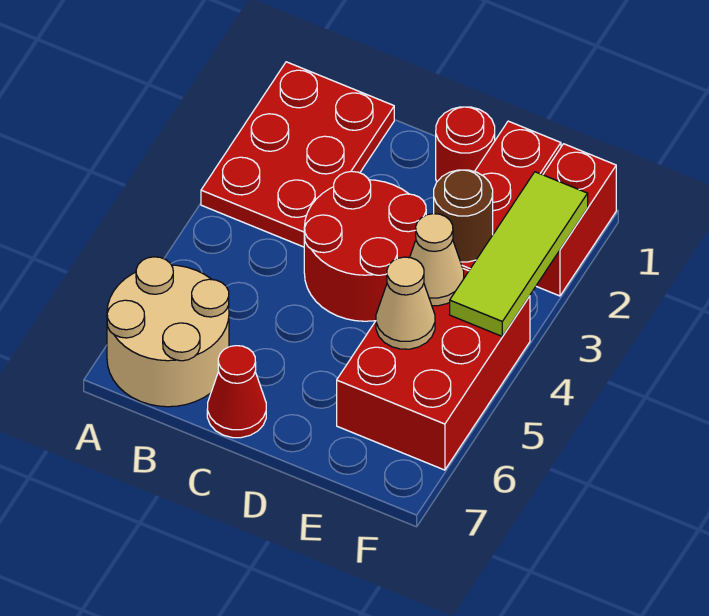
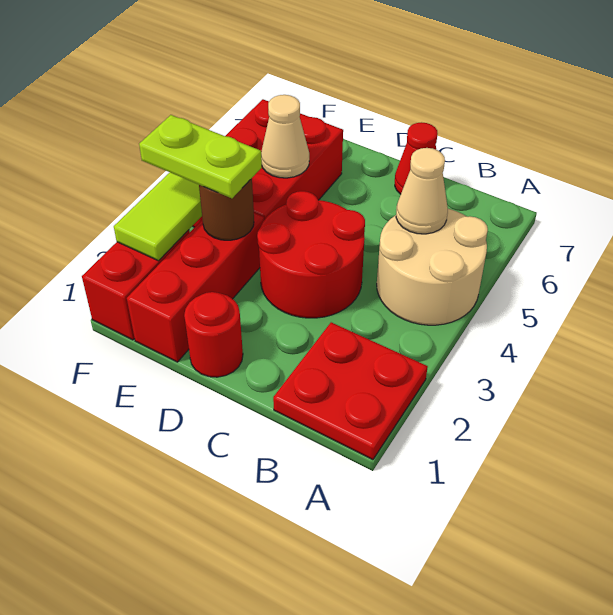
red plate A1:B3 level 1 -> red plate A1:B2 level 1
tan round brick A6:B7 level 1 -> tan round brick A4:B5 level 1
none -> lime plate E3:F3 level 3
tan cone E4 level 2 -> tan cone B5 level 2

